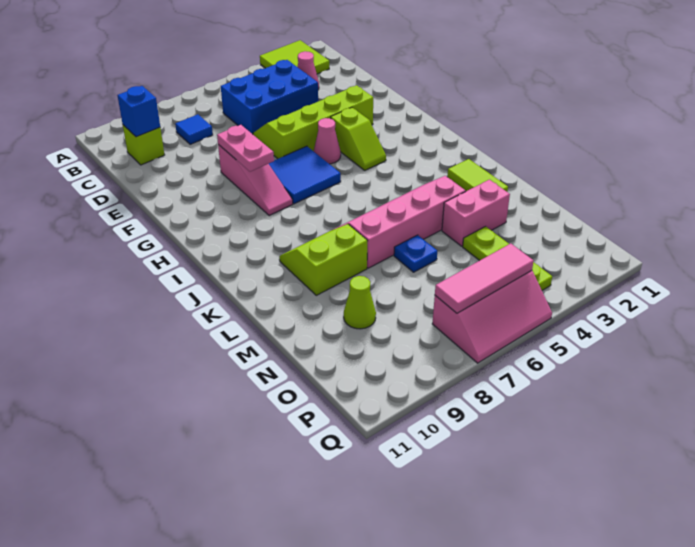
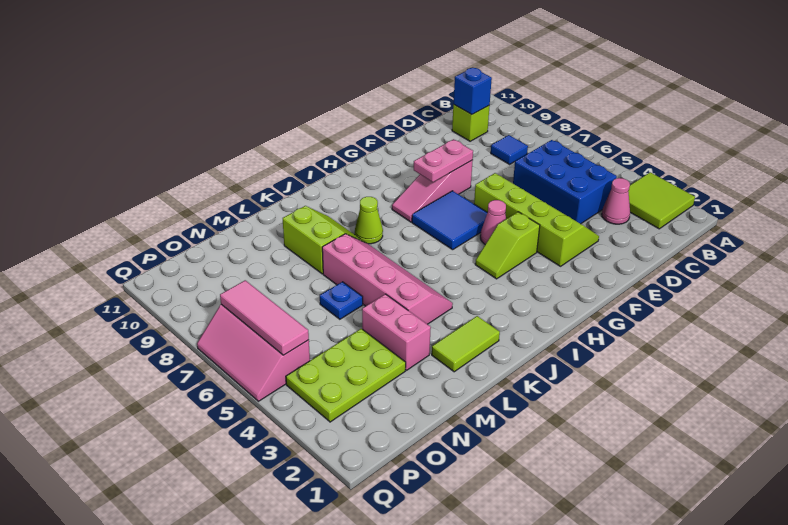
lime plate N4:P4 level 1 -> lime plate N3:P4 level 1
lime cone N9 level 1 -> lime cone J8 level 1

